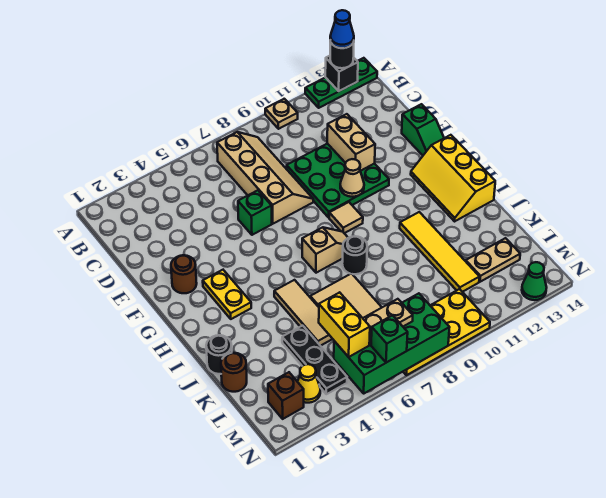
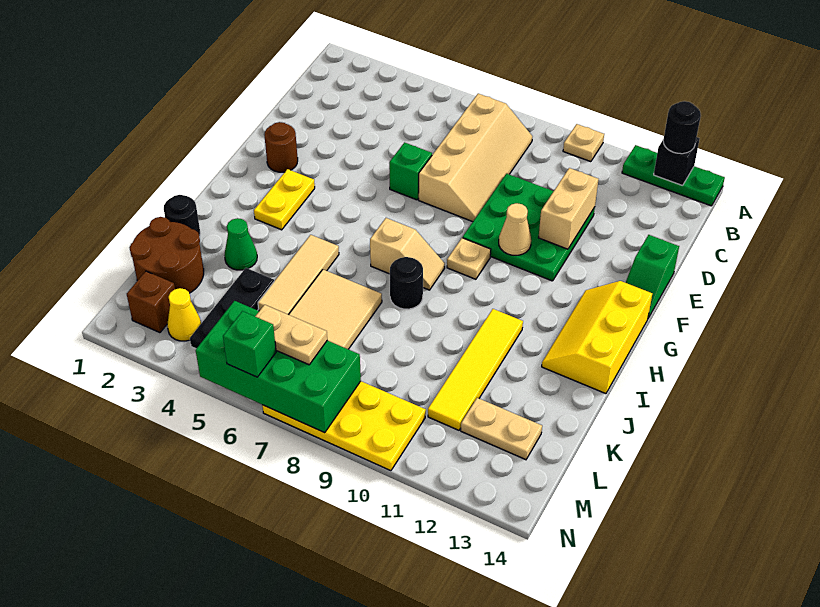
blue cone A13 level 4 -> none
tan tile G9 level 1 -> tan plate G9 level 1
brown round brick K1 level 1 -> brown round brick K1:L2 level 1
yellow brick L5:M5 level 3 -> none
green cone N13 level 1 -> green cone J3 level 1

